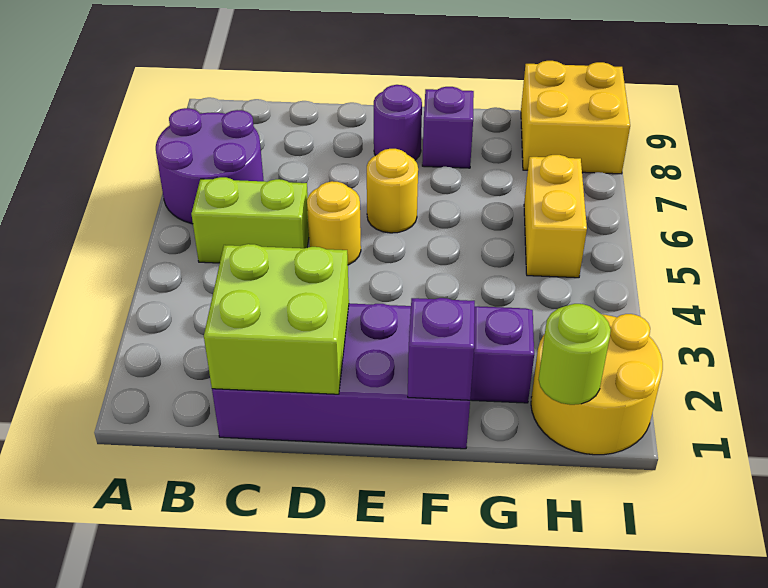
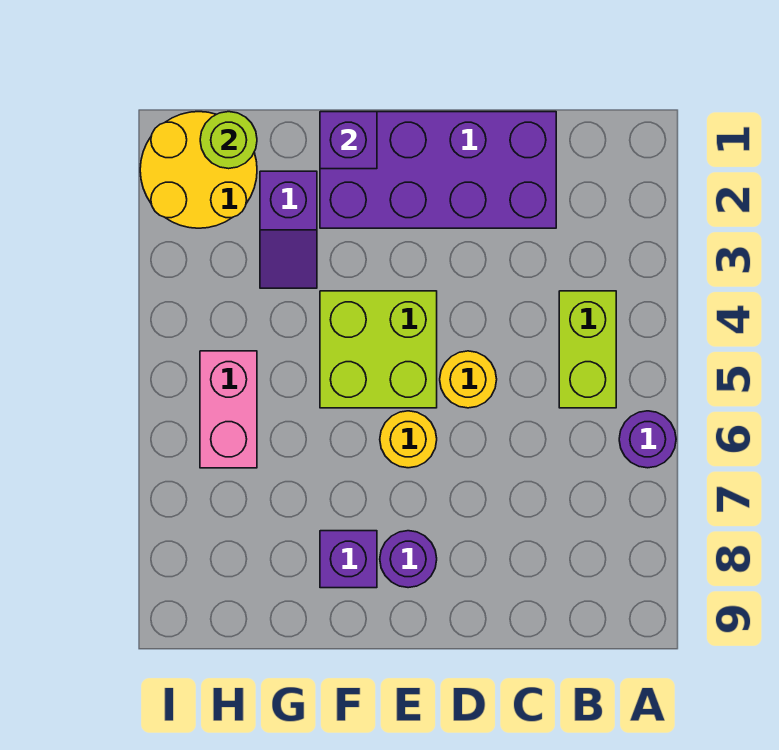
purple round brick A6:B7 level 1 -> purple round brick A6 level 1
lime brick B5:C5 level 1 -> lime brick B4:B5 level 1
lime brick C1:D2 level 2 -> lime brick E4:F5 level 1
yellow brick H5:H6 level 1 -> pink brick H5:H6 level 1
yellow brick H8:I9 level 1 -> none

